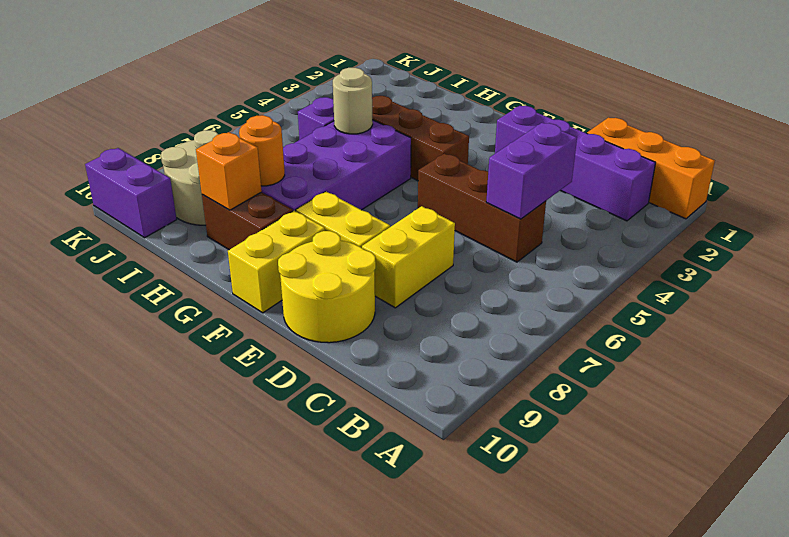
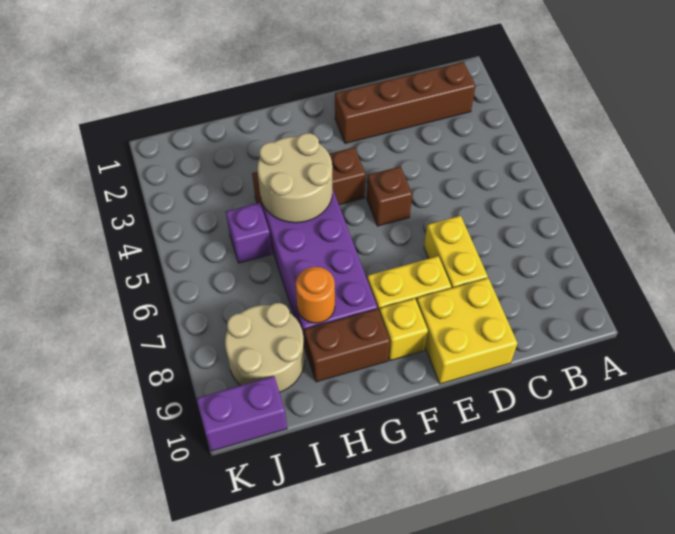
orange brick A1:C1 level 1 -> none
purple brick B2:E2 level 1 -> brown brick B2:E2 level 1
purple brick C4:C5 level 2 -> none
brown brick C5:E5 level 1 -> brown brick E5 level 1
yellow round brick D9:E10 level 1 -> yellow brick D9:E10 level 1
yellow brick F9:F10 level 1 -> yellow brick F9 level 1
tan round brick H5 level 2 -> tan round brick G4:H5 level 2
orange brick H9 level 2 -> none

